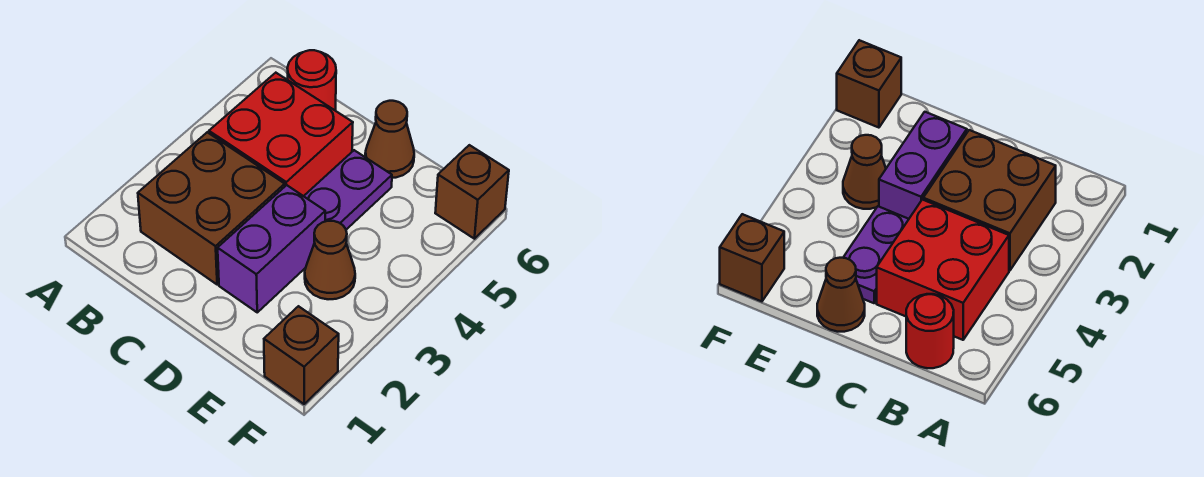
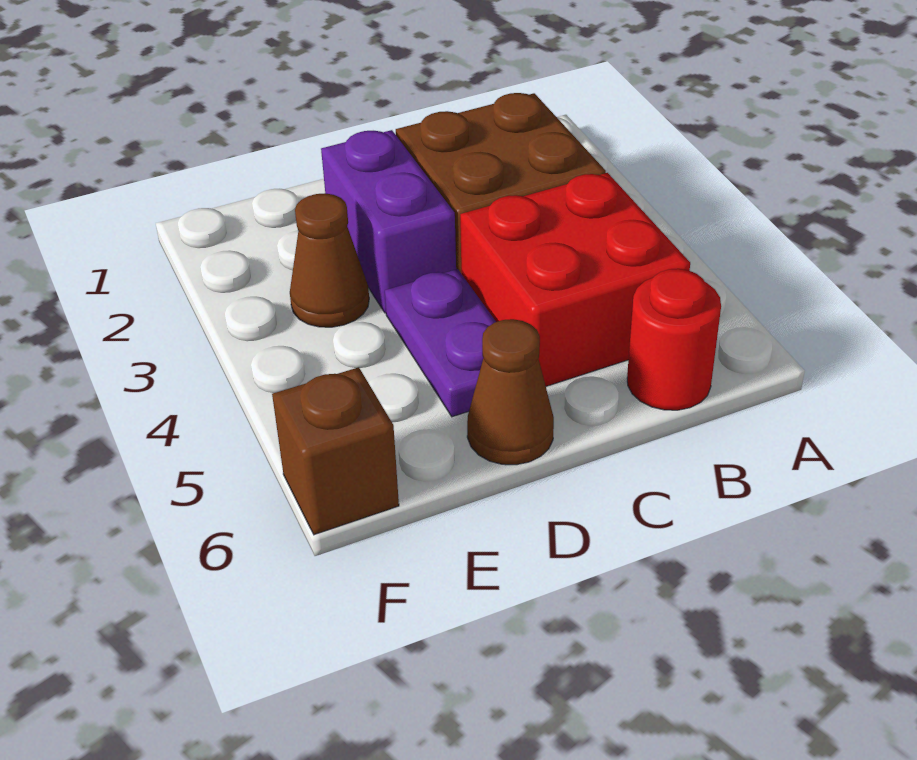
brown brick F1 level 1 -> none

